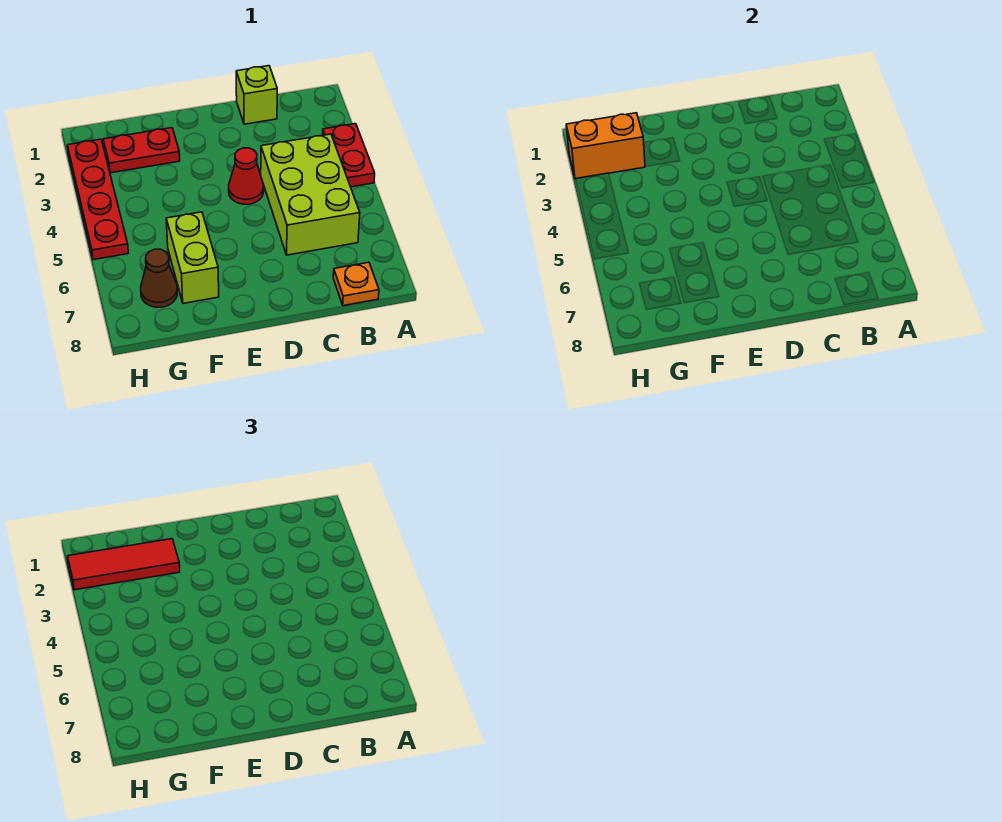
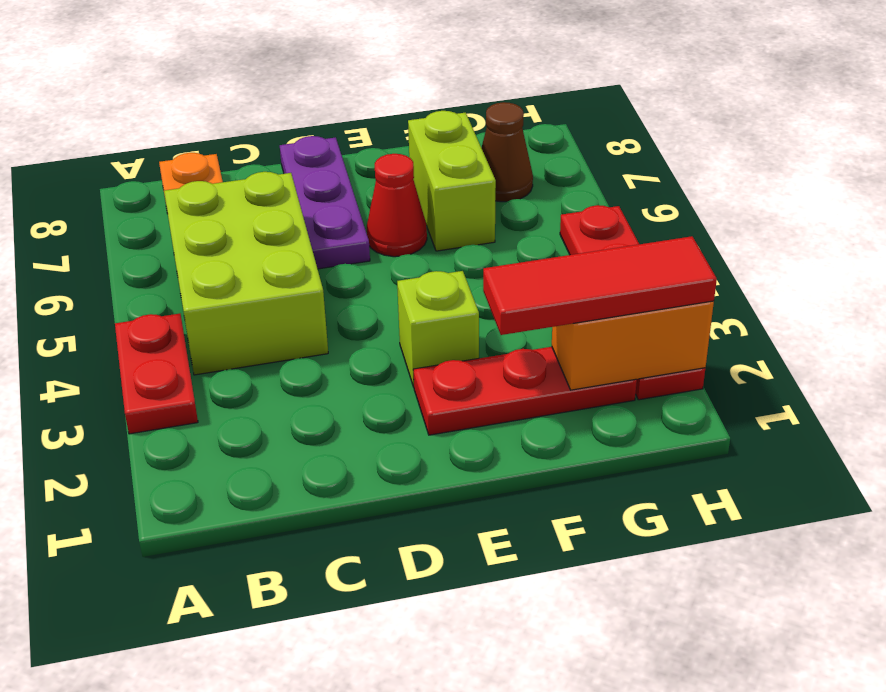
lime brick C1 level 1 -> lime brick E3 level 1
red cone D4 level 1 -> red cone E6 level 1
none -> purple plate D6:D8 level 1
red plate F2:G2 level 1 -> red plate E2:G2 level 1

